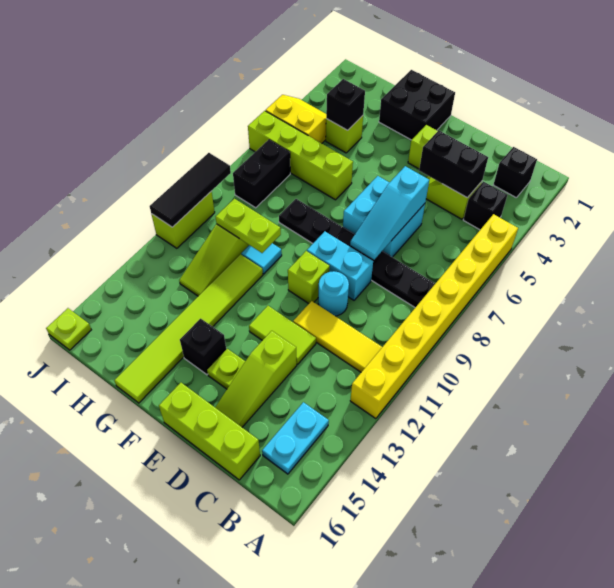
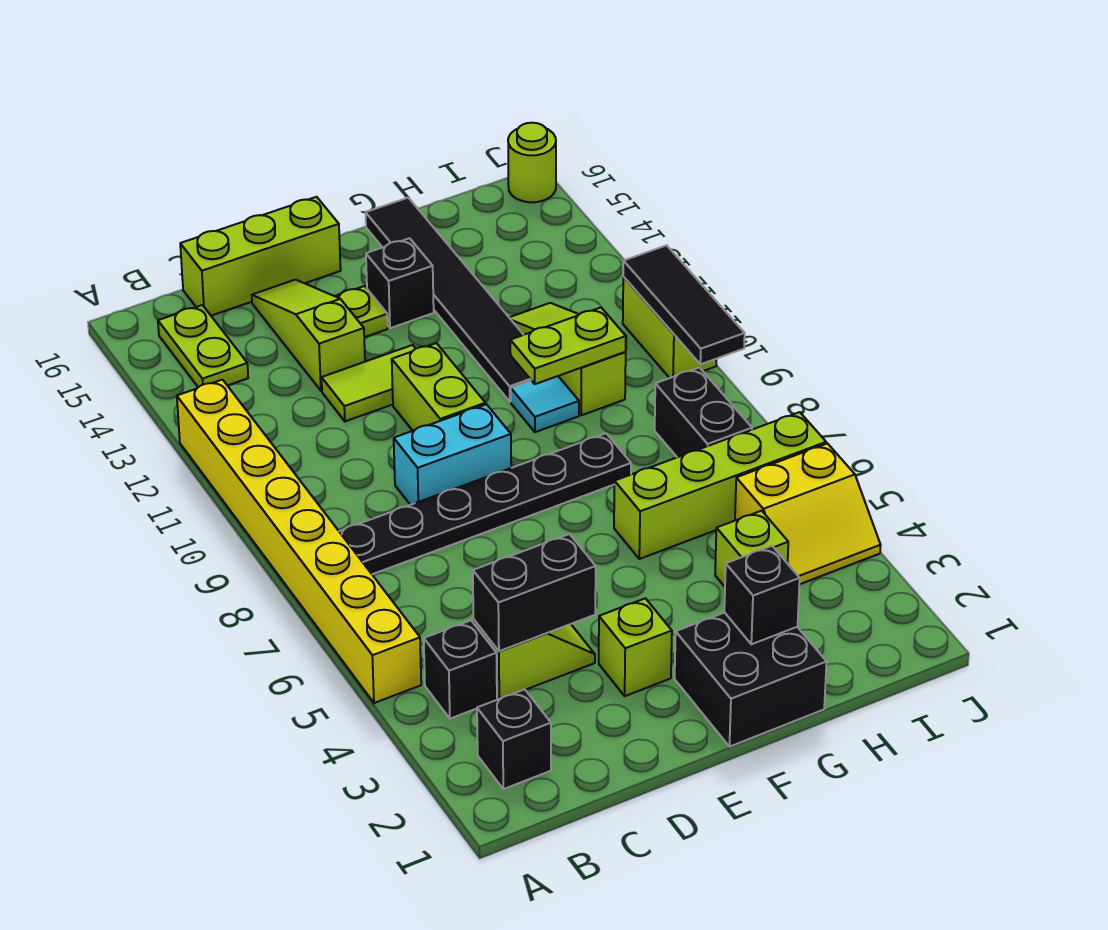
yellow tile B11:D11 level 1 -> none
cyan plate B14:B15 level 1 -> lime plate B14:B15 level 1
cyan brick D6:E7 level 1 -> none
cyan slope D6:D8 level 2 top 6 -> none
cyan round brick D10 level 1 -> none
lime brick E10 level 1 -> lime brick E10:E11 level 1
lime tile G11:G16 level 1 -> black tile G11:G16 level 1
black brick H4 level 2 -> black brick G2 level 2
lime plate J16 level 1 -> lime round brick J16 level 1

